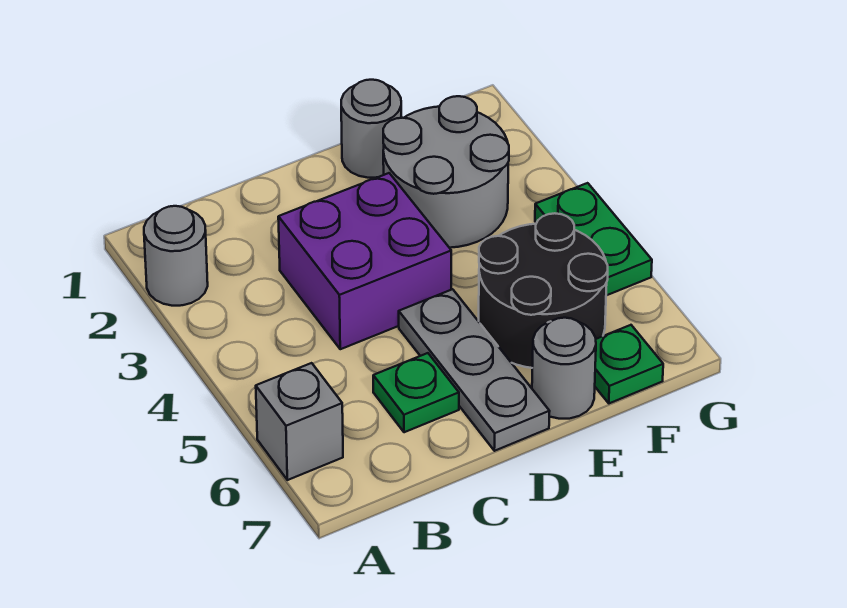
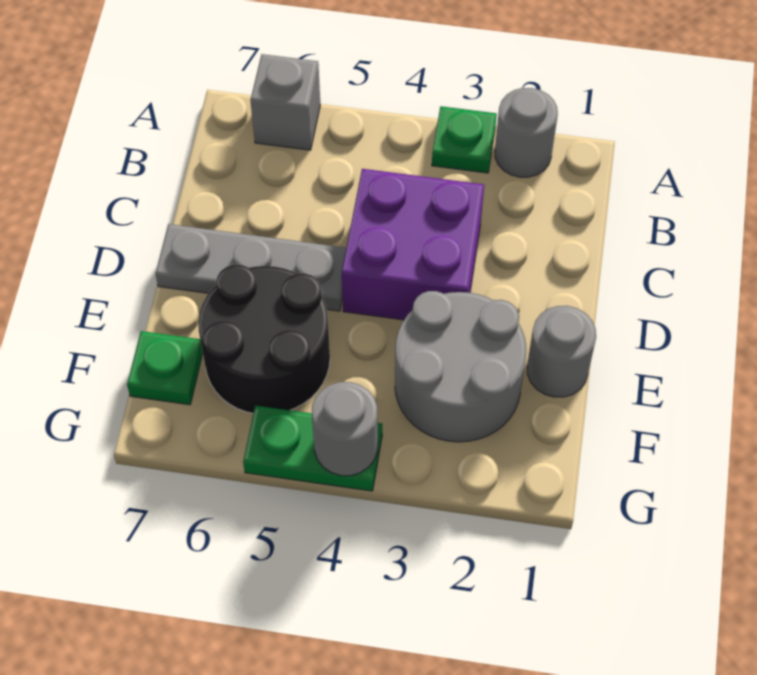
green plate C6 level 1 -> green plate A3 level 1
grey round brick E7 level 1 -> grey round brick G4 level 2

